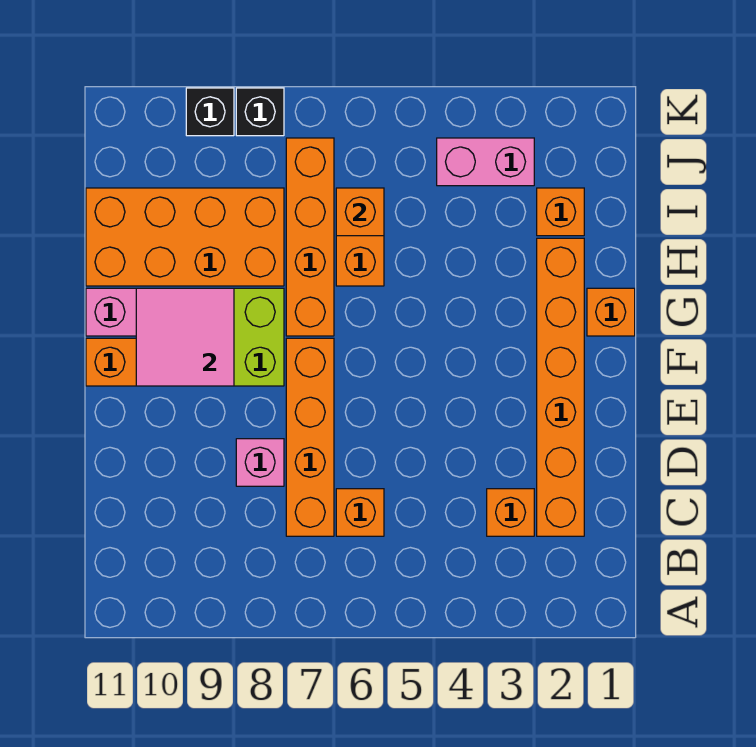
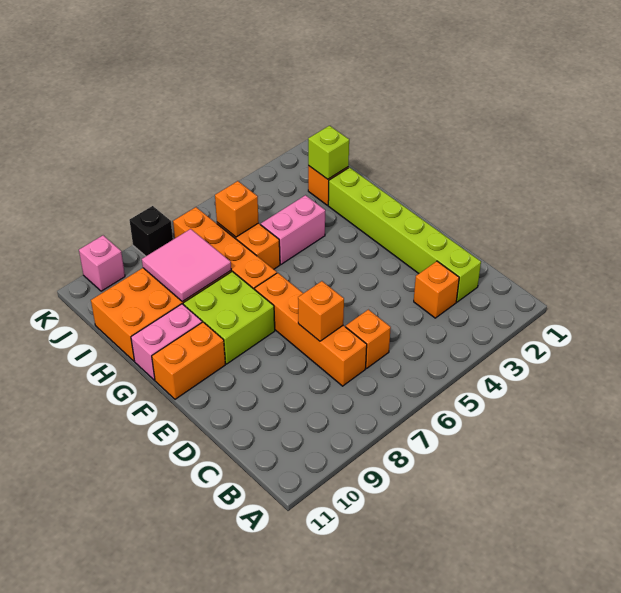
orange brick C2:H2 level 1 -> lime brick C2:H2 level 1
pink brick D8 level 1 -> pink brick K10 level 1
pink tile F9:G10 level 2 -> pink tile H8:I9 level 2
orange brick G1 level 1 -> orange brick D7 level 2
none -> lime brick I2 level 2
pink brick J3:J4 level 1 -> pink brick H4:H5 level 1
black brick K9 level 1 -> none

